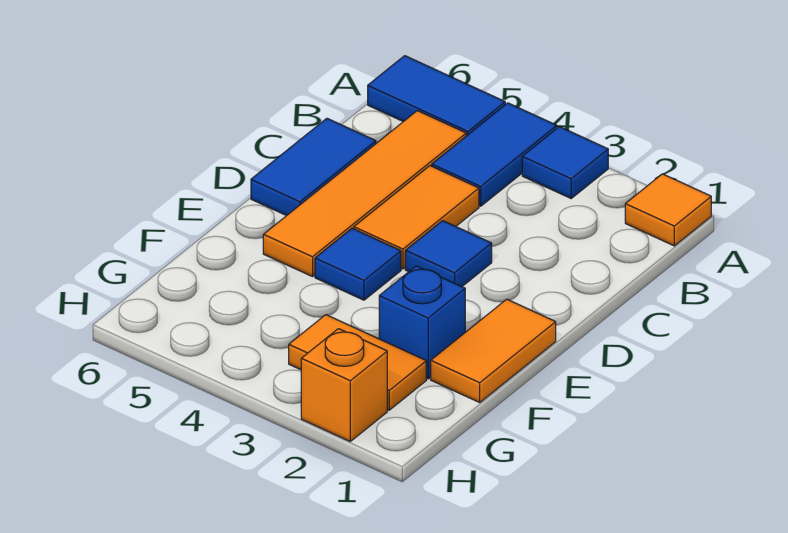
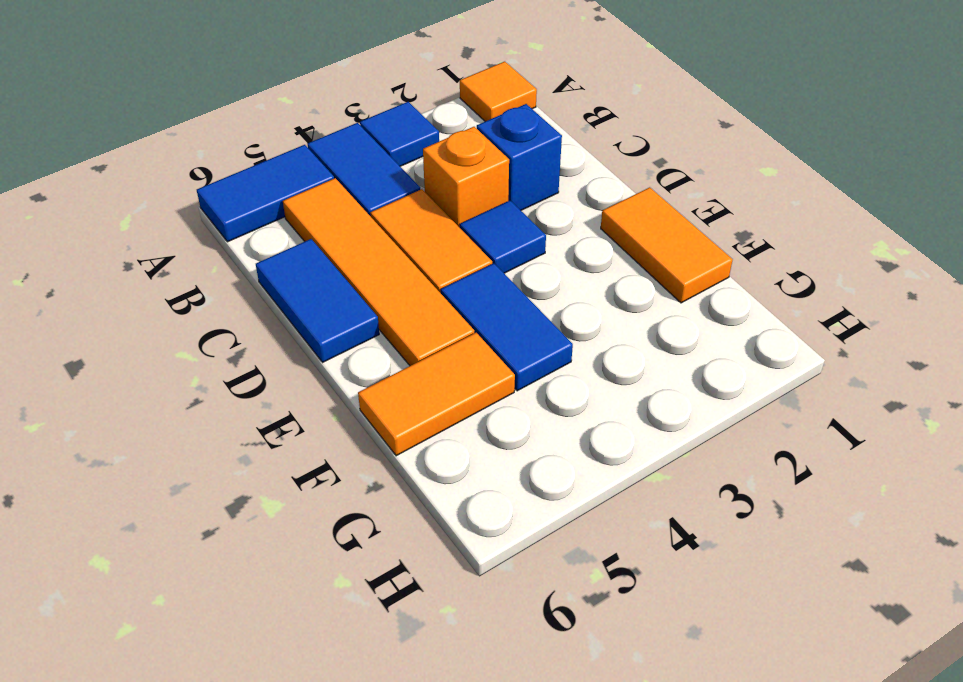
blue tile E4 level 1 -> blue tile E4:F4 level 1
blue brick F2 level 1 -> blue brick C2 level 1
orange tile G2:G3 level 1 -> orange tile F5:F6 level 1
orange brick H2 level 1 -> orange brick C3 level 1

